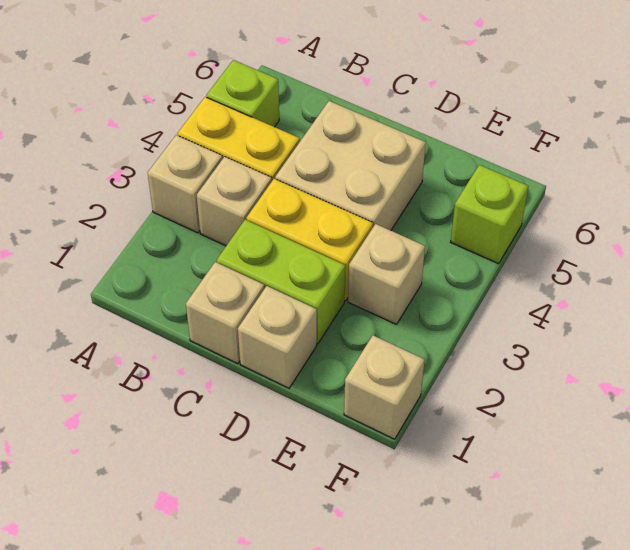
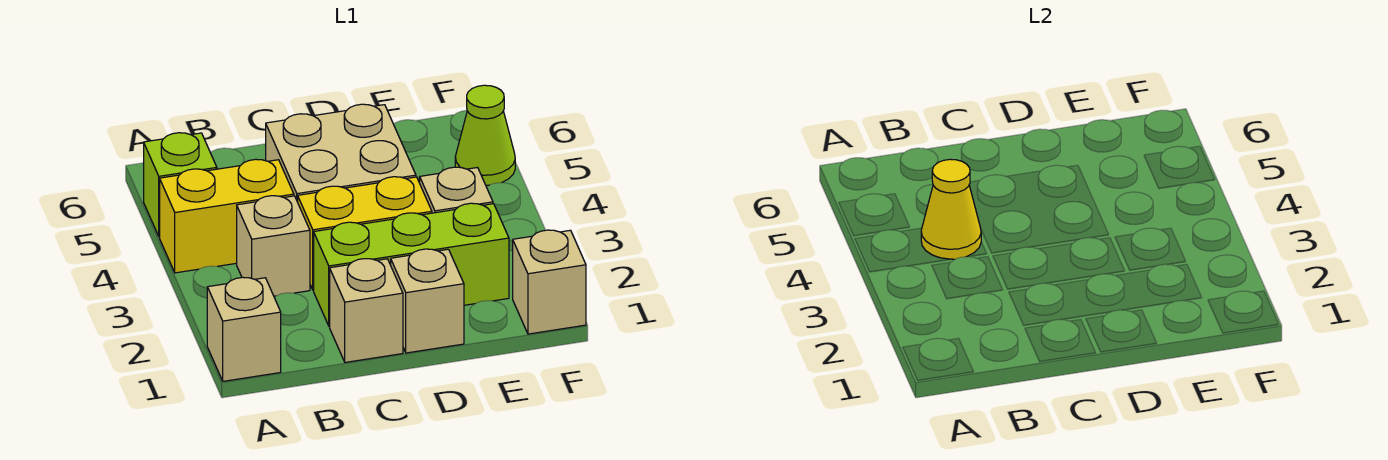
tan brick A3 level 1 -> tan brick A1 level 1
none -> yellow cone B4 level 2
lime brick C2:D2 level 1 -> lime brick C2:E2 level 1
lime brick F5 level 1 -> lime cone F5 level 1

